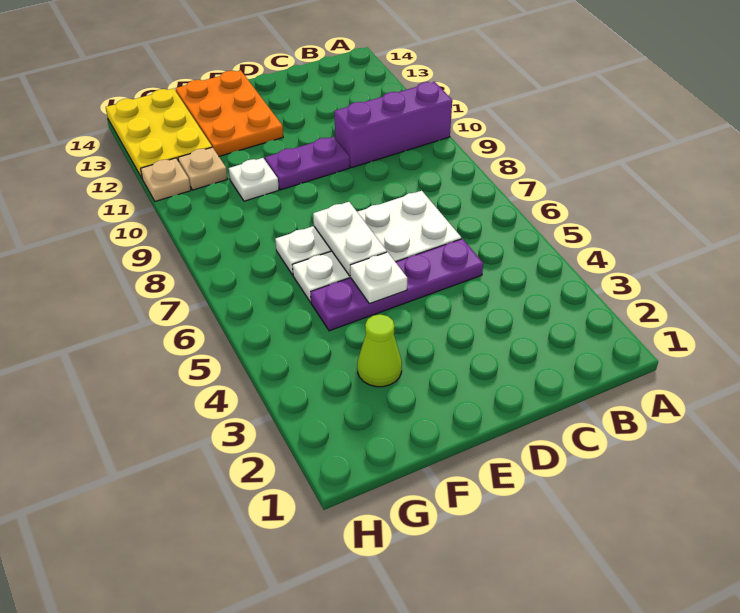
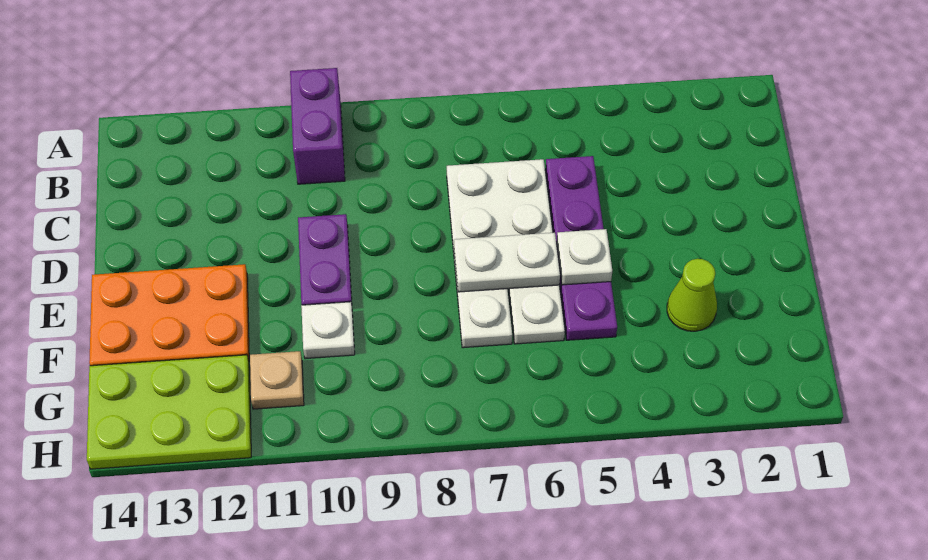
purple brick A10:C10 level 1 -> purple brick A10:B10 level 1
yellow plate G12:H14 level 1 -> lime plate G12:H14 level 1
tan plate H11 level 1 -> none

